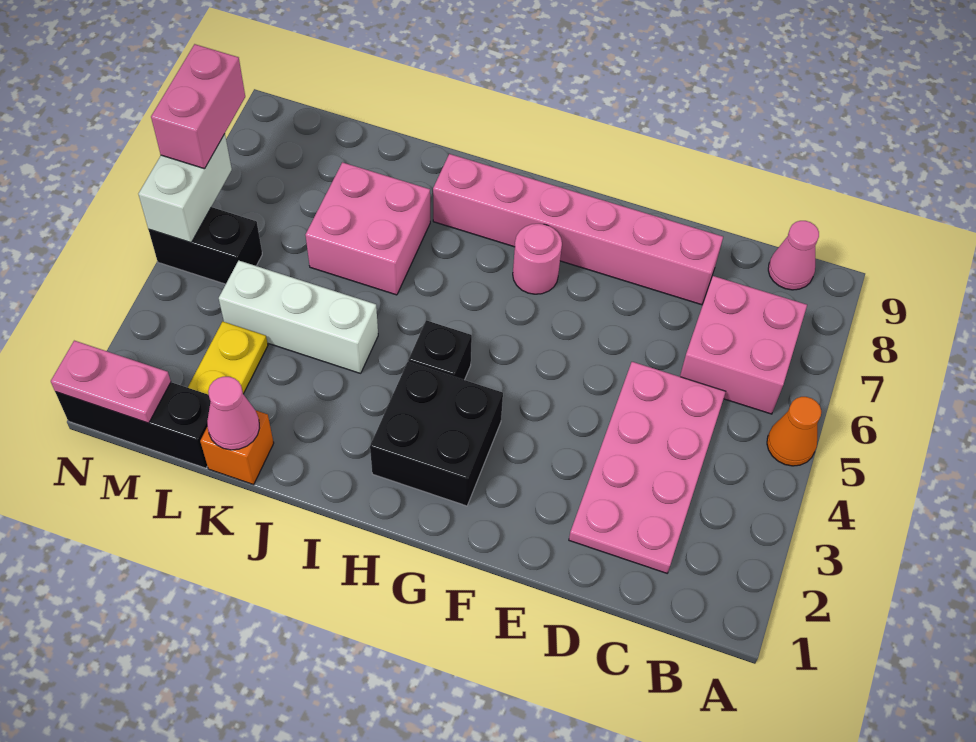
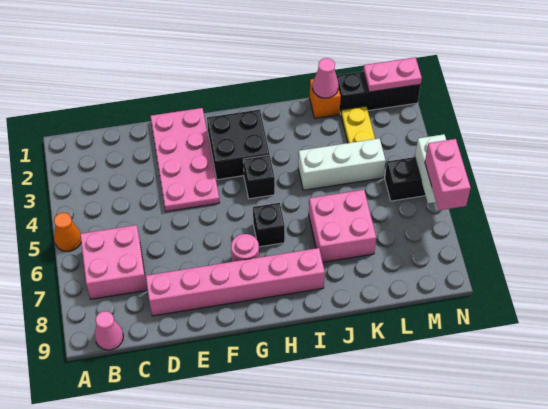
pink plate C2:D5 level 1 -> pink plate E1:F4 level 1
none -> black brick H6 level 1

